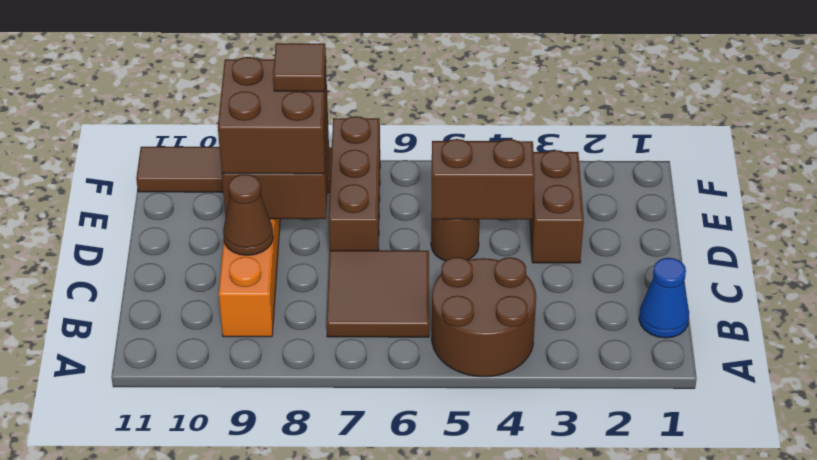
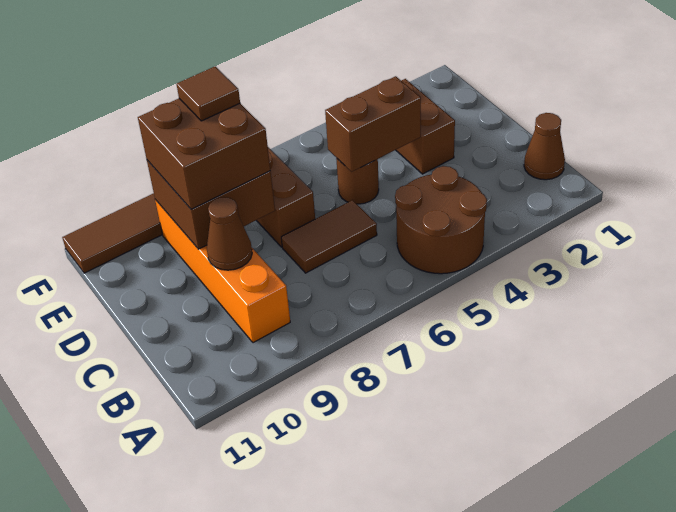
blue cone B1 level 1 -> brown cone B1 level 1
brown tile B6:C7 level 1 -> brown tile C6:C7 level 1

